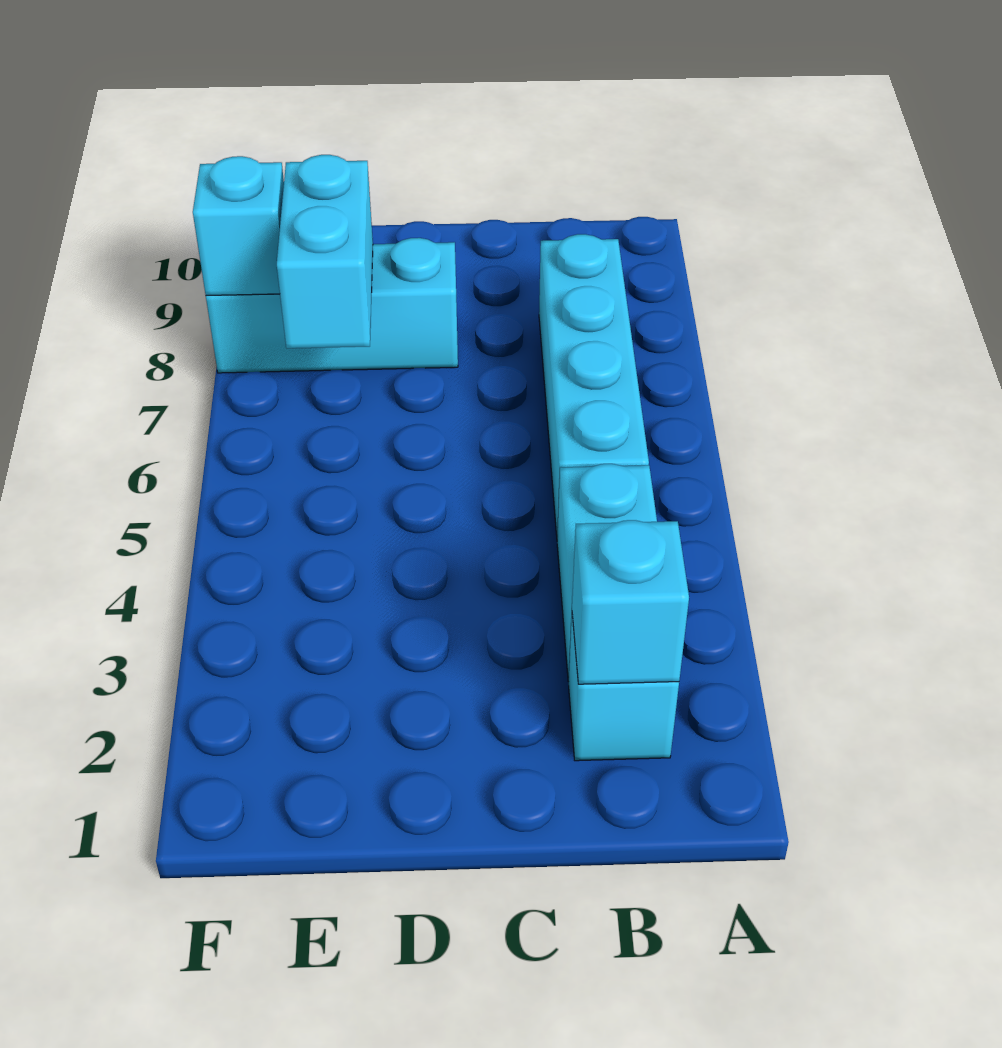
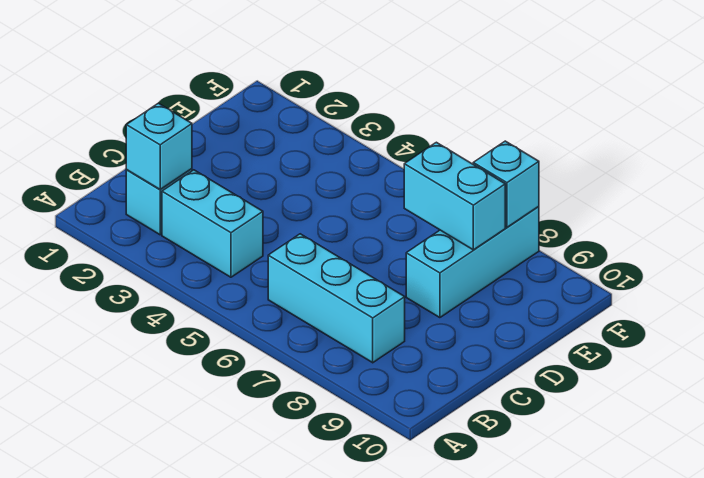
cyan brick B5:B8 level 1 -> cyan brick B6:B8 level 1

